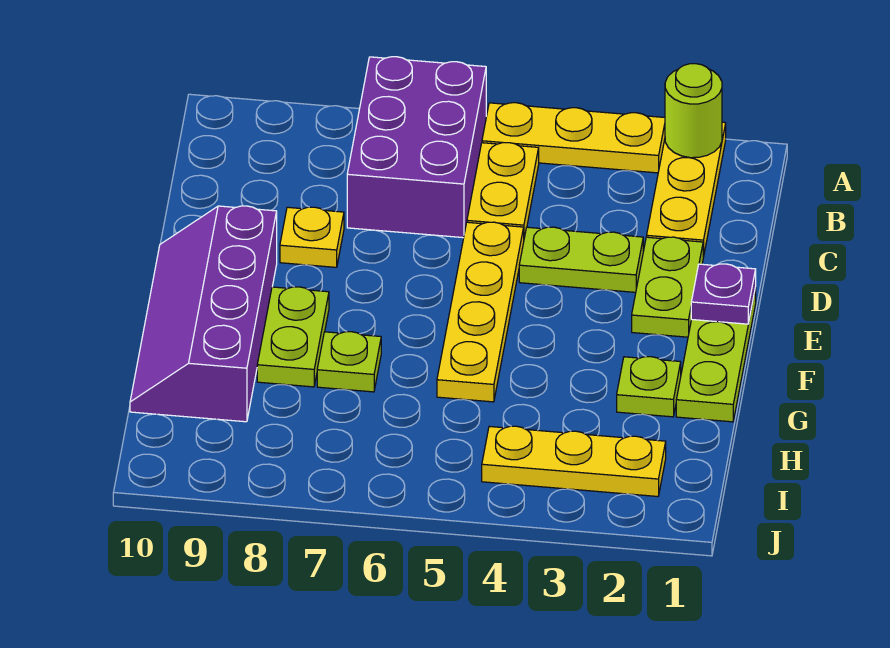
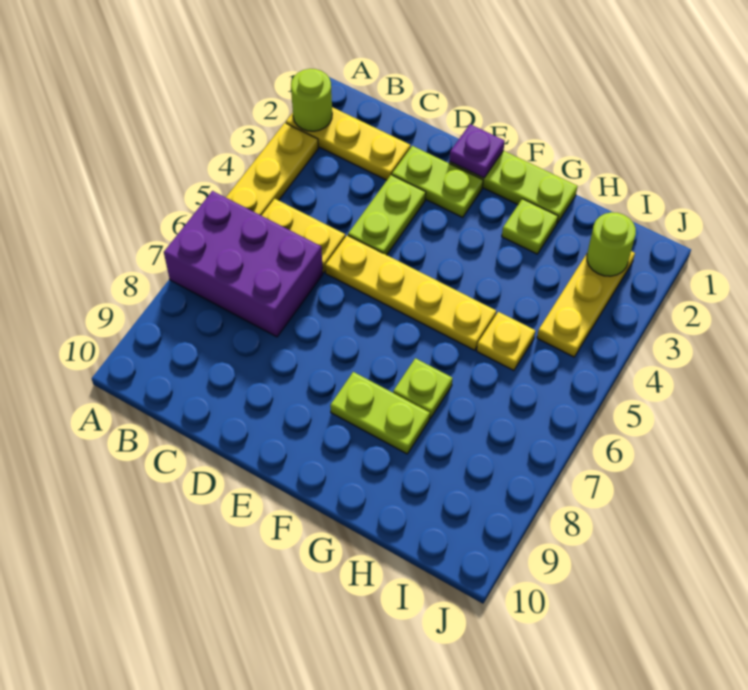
yellow plate D8 level 1 -> yellow plate H5 level 1
purple slope E9:H10 level 1 top 9 -> none
none -> lime round brick I2 level 2

